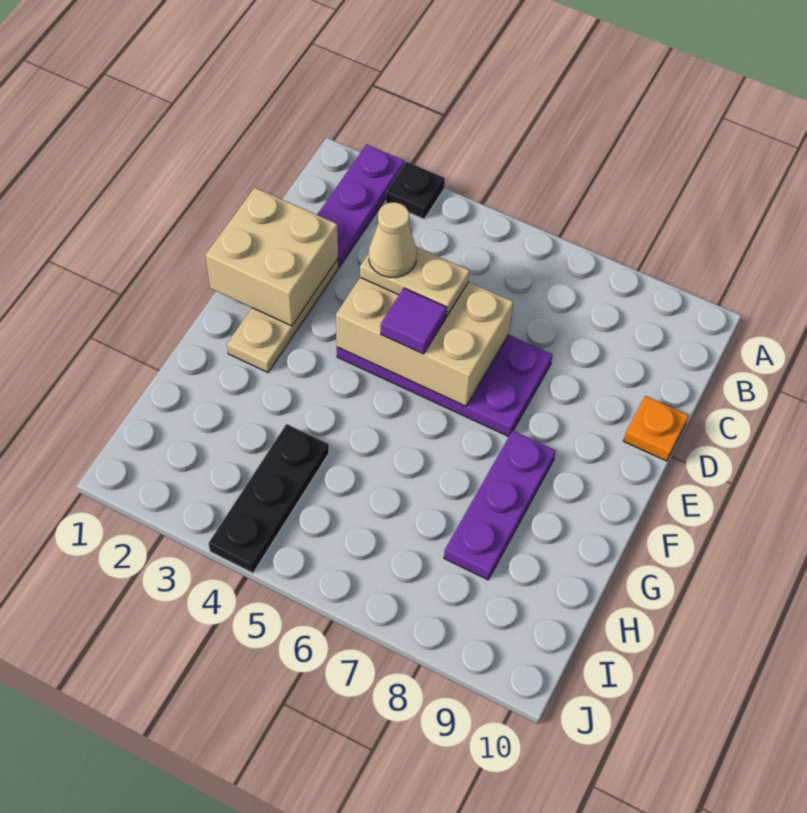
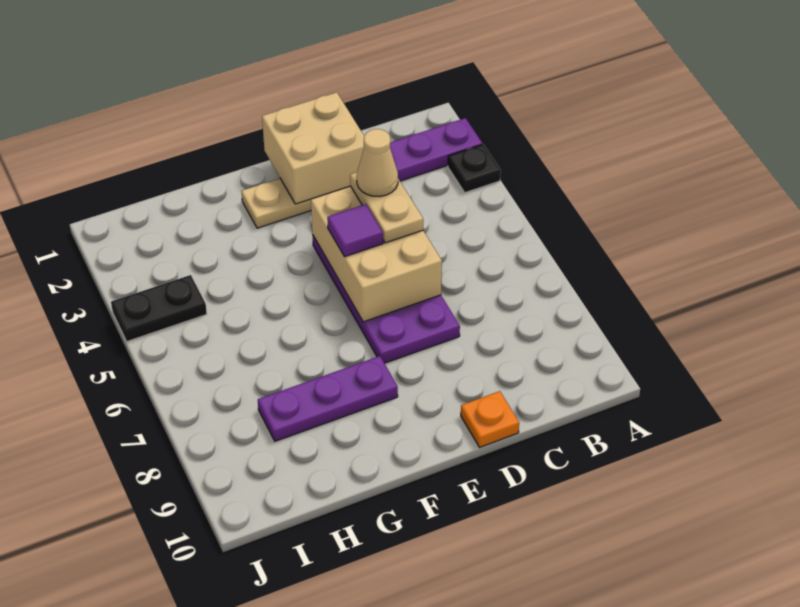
black plate H4:J4 level 1 -> black plate I4:J4 level 1

